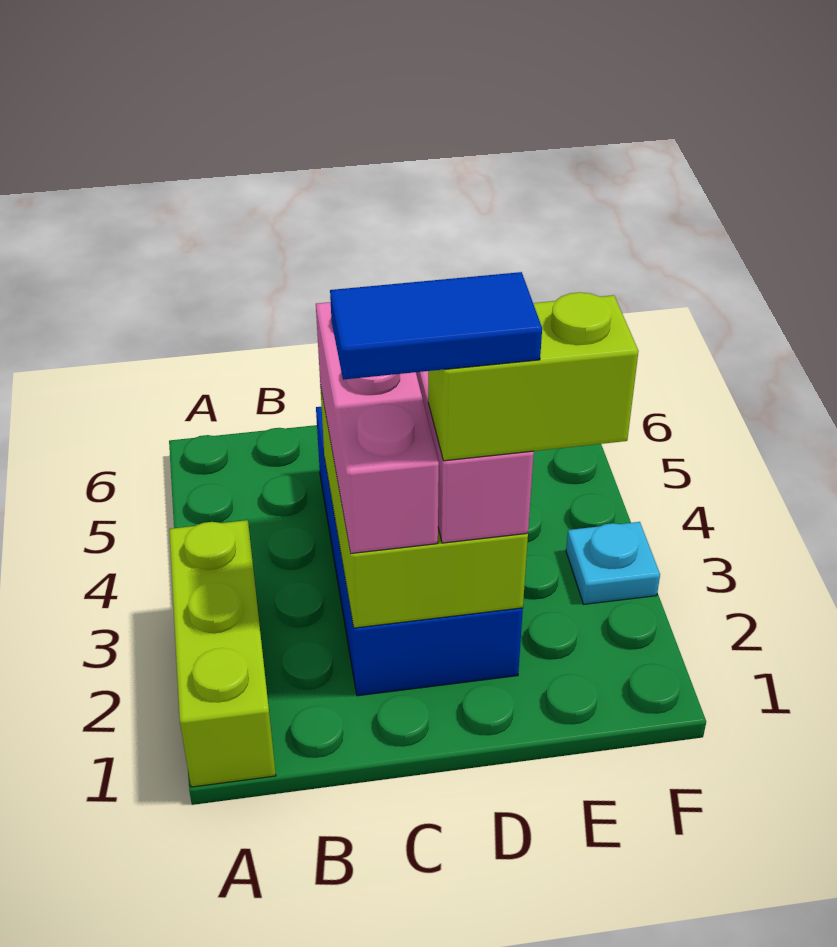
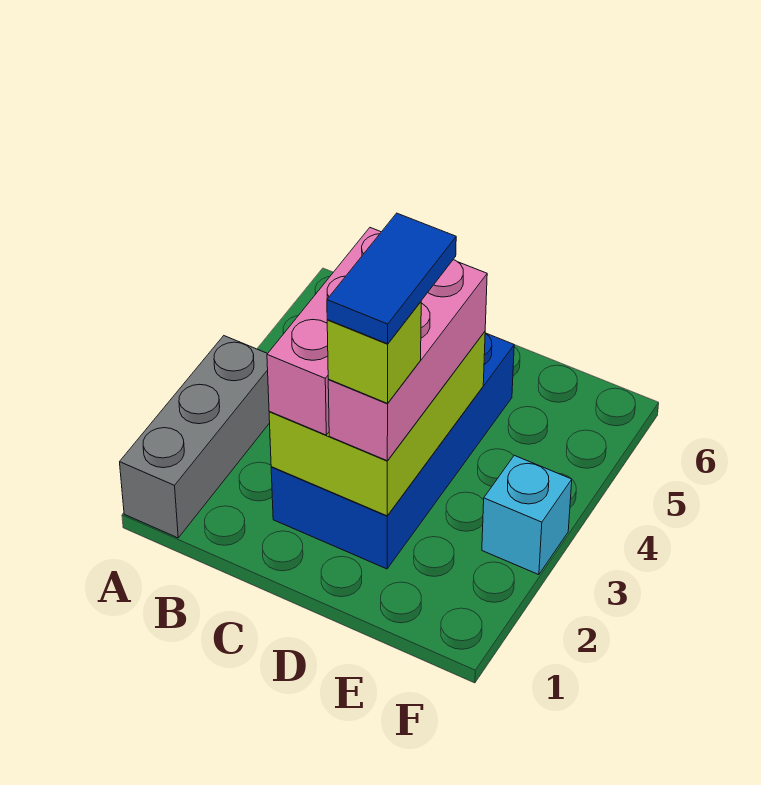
lime brick A1:A3 level 1 -> grey brick A1:A3 level 1
blue tile C2:D2 level 5 -> blue tile D2:D3 level 5
lime brick D2:E2 level 4 -> lime brick D2 level 4
cyan plate F3 level 1 -> cyan brick F3 level 1

